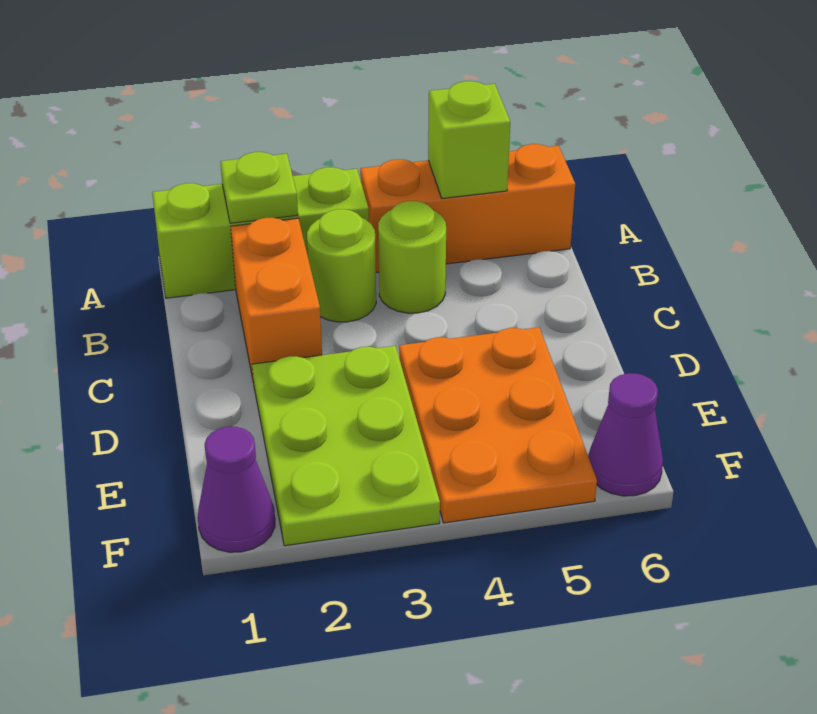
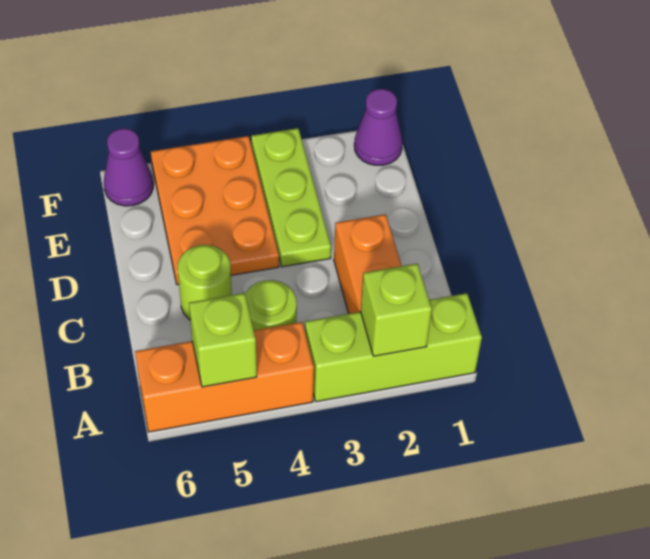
lime plate A2 level 2 -> lime brick A2 level 2
lime round brick B3 level 1 -> lime round brick C5 level 1
lime plate D2:F3 level 1 -> lime plate D3:F3 level 1

